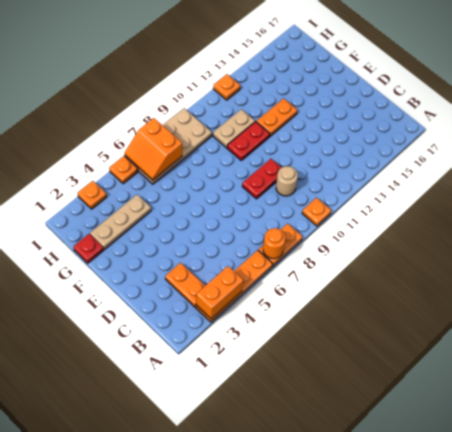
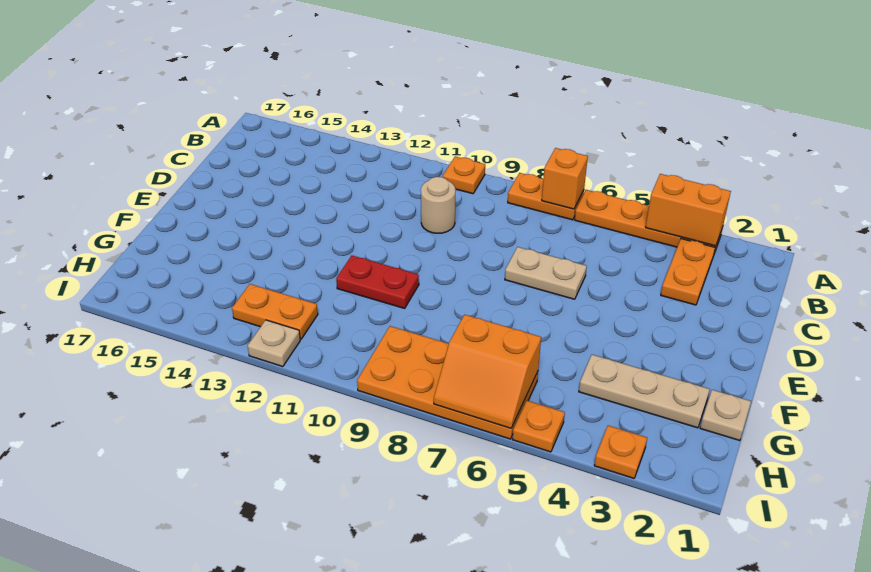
orange round brick A7 level 2 -> orange brick A7 level 2
red plate D9:D10 level 1 -> none
orange plate F12:F13 level 1 -> orange plate H12:H13 level 1
red plate G1 level 1 -> tan plate G1 level 1
tan plate G10:G11 level 1 -> tan plate D6:D7 level 1
tan plate H6:I9 level 1 -> orange plate H6:I9 level 1
orange slope H6:I7 level 2 top 7 -> orange slope H6:I7 level 2 top H
orange plate I12 level 1 -> tan plate I12 level 1

